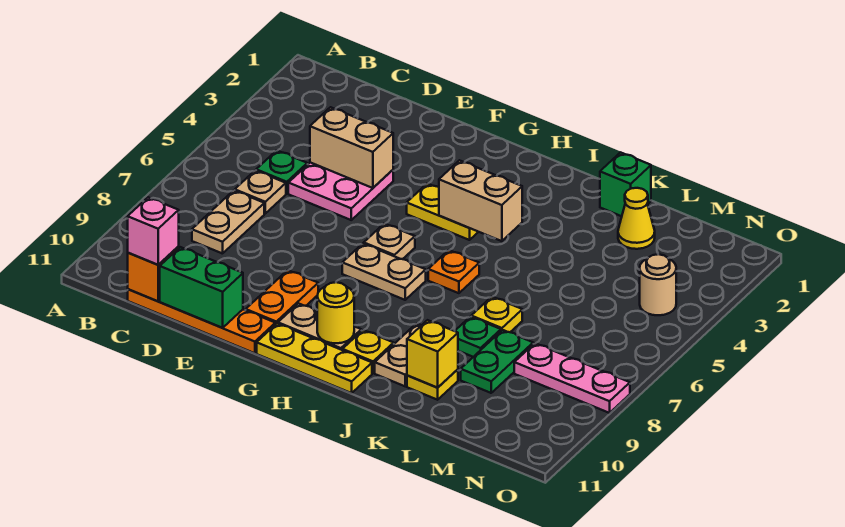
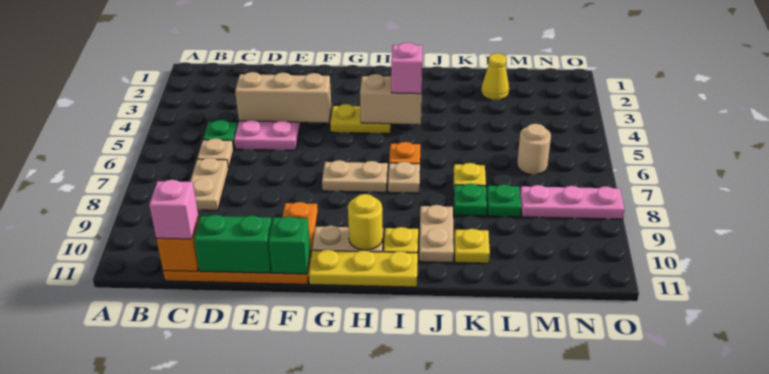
tan brick D4:E4 level 2 -> tan brick D4:F4 level 2
tan plate G6 level 1 -> tan plate I7 level 1
none -> pink brick I4 level 3
green brick K1 level 1 -> green brick F11 level 2
yellow brick K10 level 2 -> none
green plate L8:L9 level 1 -> green plate L8 level 1
tan round brick N4 level 1 -> tan round brick M6 level 1

